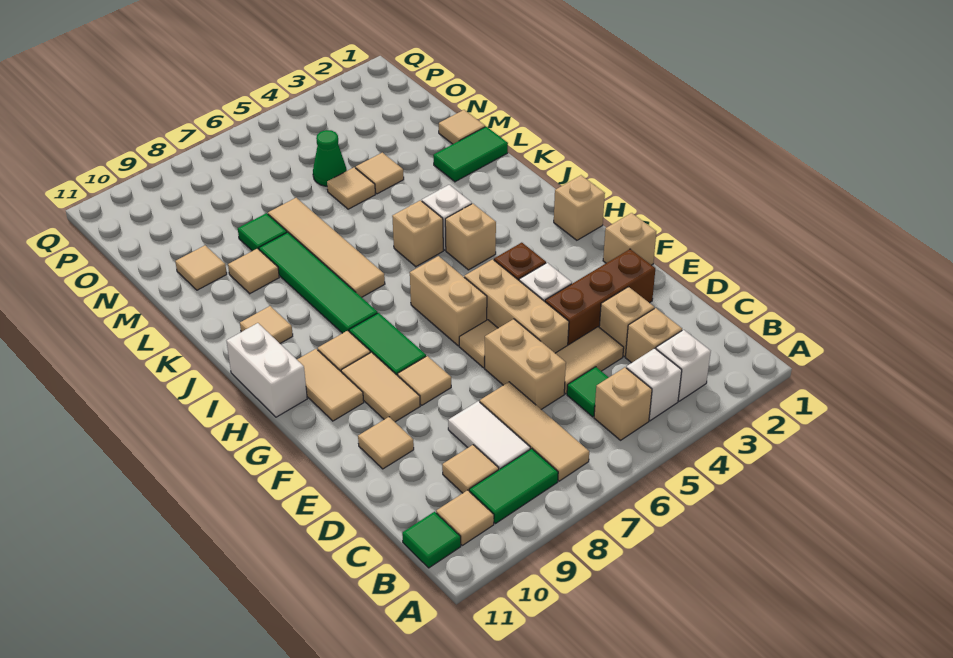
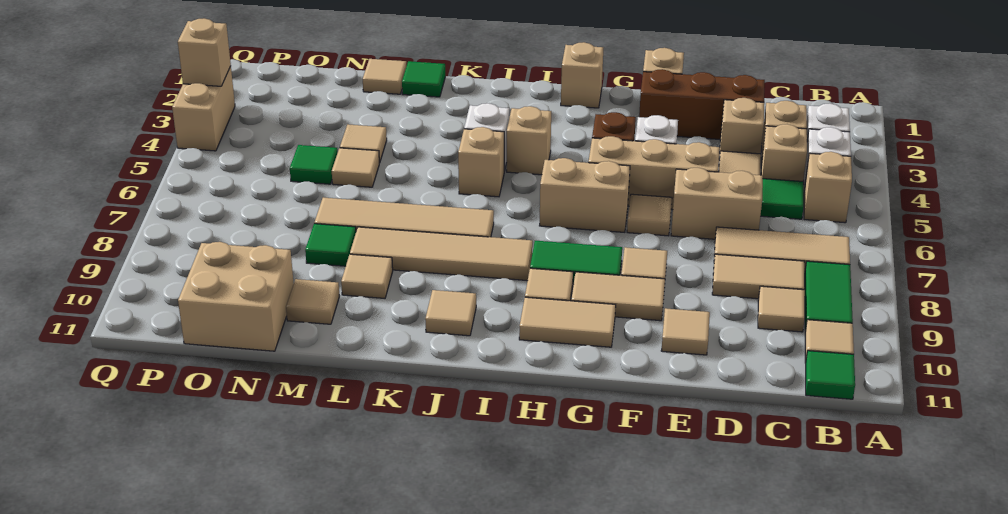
none -> tan brick C4 level 1
white tile C8:D8 level 1 -> tan tile C8:D8 level 1
brown brick E2:E4 level 1 -> brown brick D2:F2 level 1
white brick H11:I11 level 1 -> none
green tile I8:L8 level 1 -> tan tile I8:L8 level 1
green tile L1:L2 level 1 -> green tile L1 level 1
green cone N5 level 1 -> green tile N5 level 1
none -> tan brick N10:O11 level 1
none -> tan brick Q3:Q4 level 1
none -> tan brick Q3 level 2

